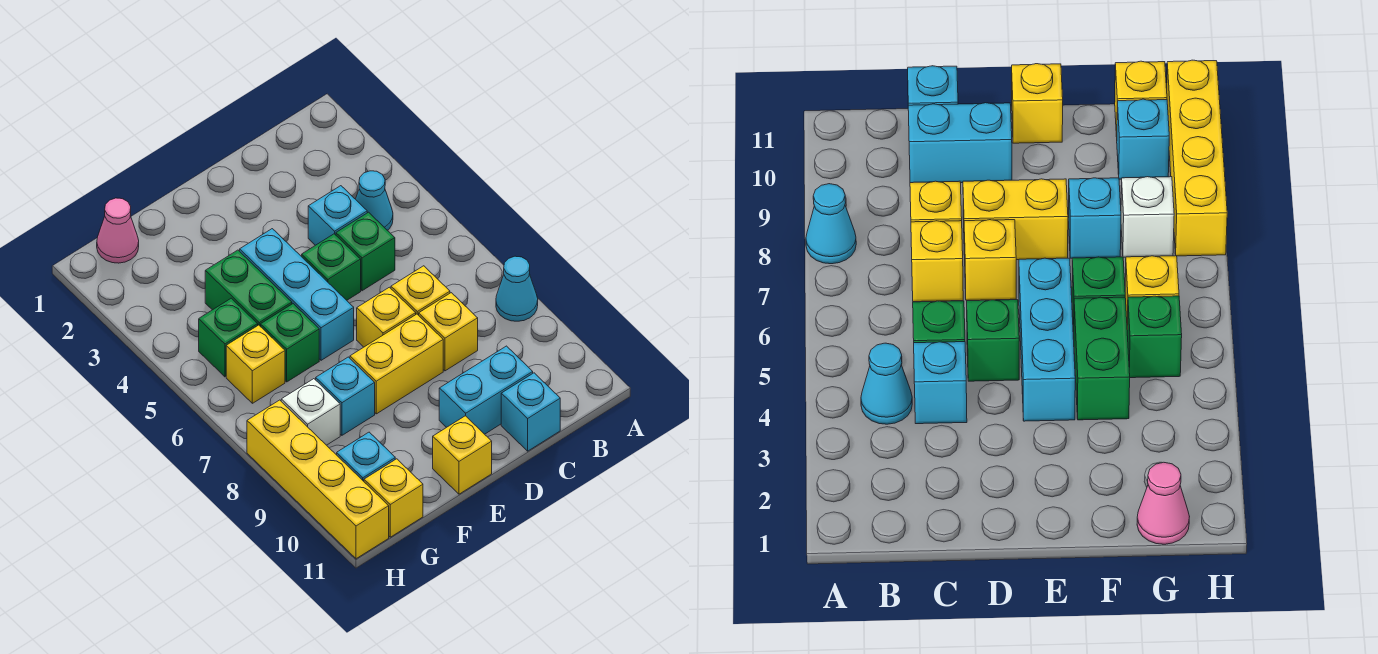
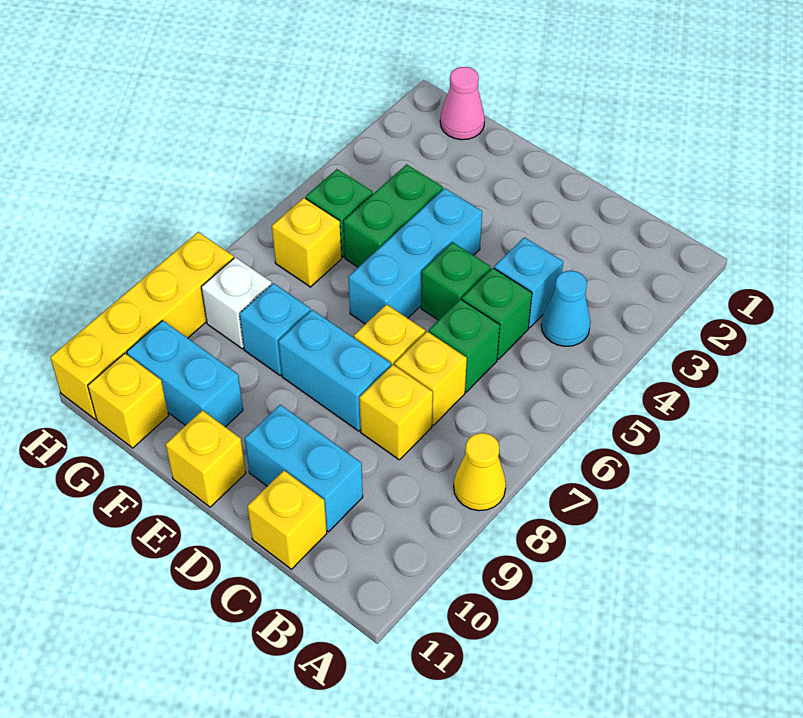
cyan cone A8 level 1 -> yellow cone A8 level 1
cyan brick C11 level 1 -> yellow brick C11 level 1
yellow brick D8:E8 level 1 -> cyan brick D8:E8 level 1
green brick F6 level 1 -> green brick C6 level 1
cyan brick G10 level 1 -> cyan brick F10:G10 level 1

